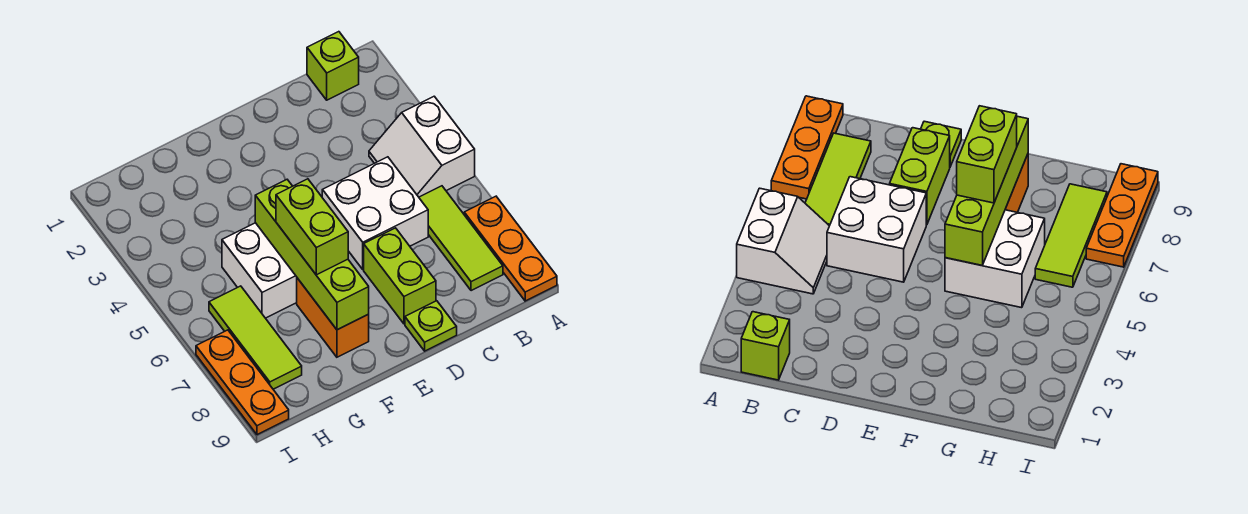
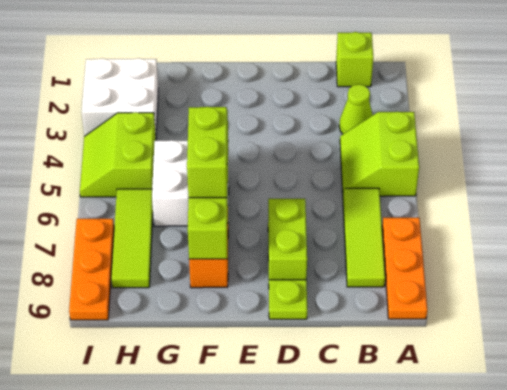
white slope A4:B5 level 1 top A -> lime slope A4:B5 level 1 top A
none -> lime cone B3 level 1
white brick C5:D6 level 1 -> white brick H2:I3 level 1
none -> lime slope H4:I5 level 1 top H

